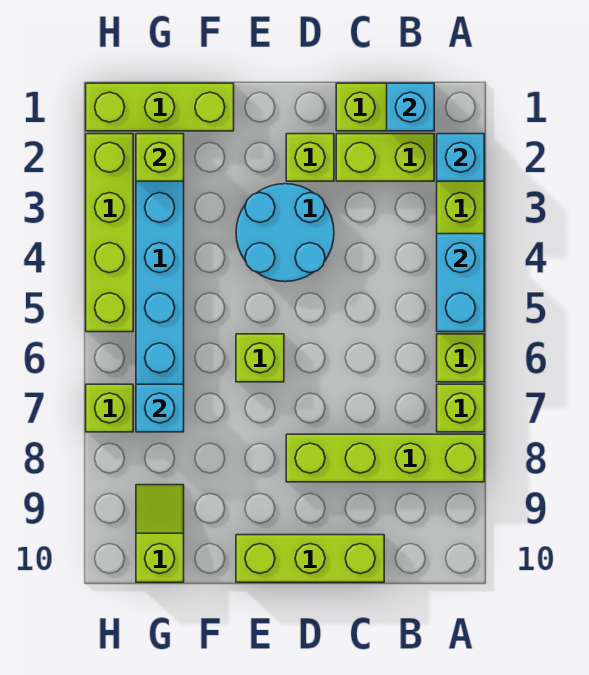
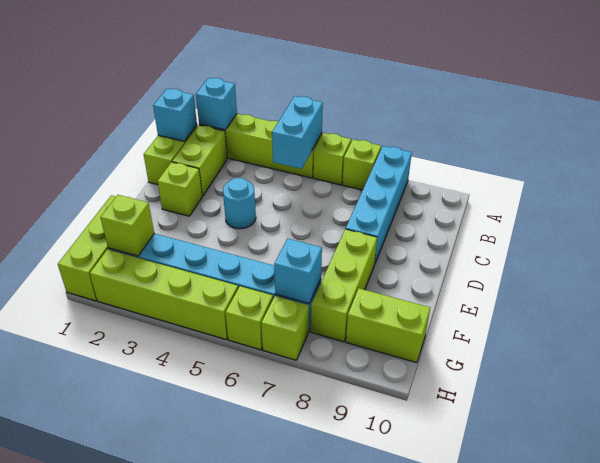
cyan brick A4:A5 level 2 -> cyan brick A5:B5 level 2
lime brick A8:D8 level 1 -> cyan brick A8:D8 level 1
lime brick C10:E10 level 1 -> lime brick E8:G8 level 1
cyan round brick D3:E4 level 1 -> cyan round brick D4 level 1
lime brick E6 level 1 -> lime brick H6 level 1
lime slope G9:G10 level 1 top 10 -> lime brick G9:G10 level 1

